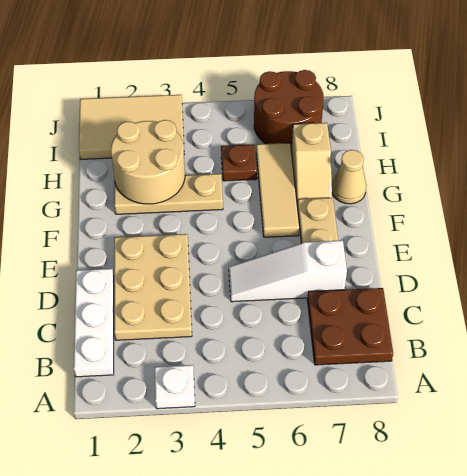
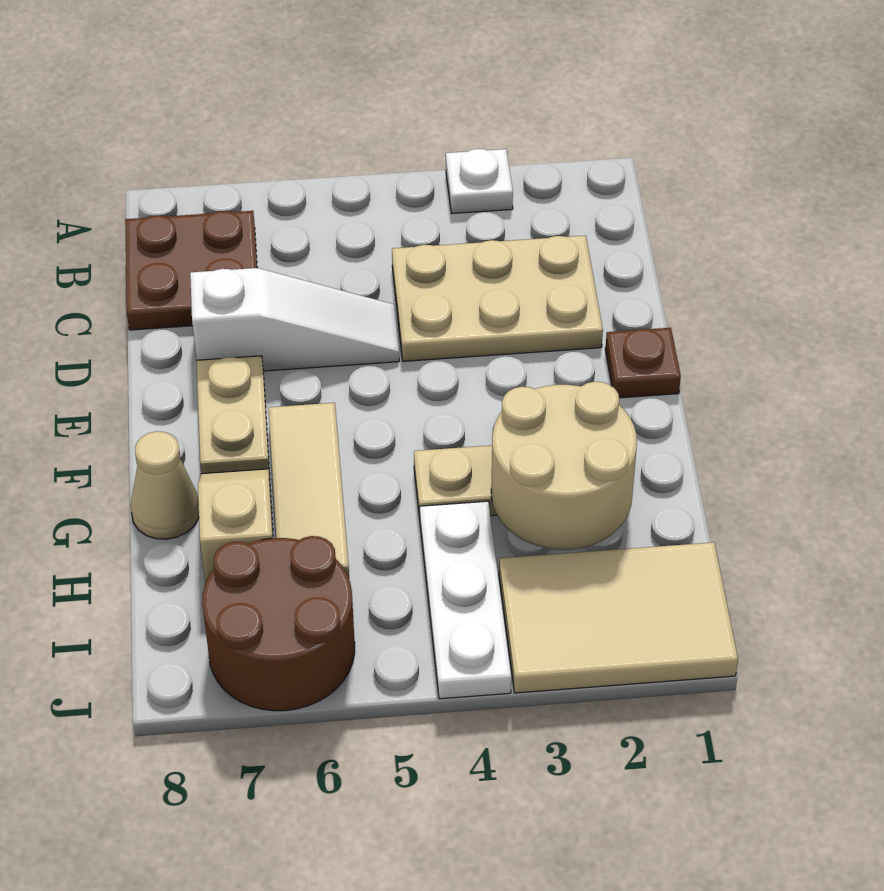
white plate B1:D1 level 1 -> white plate H4:J4 level 1
tan plate C2:E3 level 1 -> tan plate C2:D4 level 1
brown plate H5 level 1 -> brown plate E1 level 1

